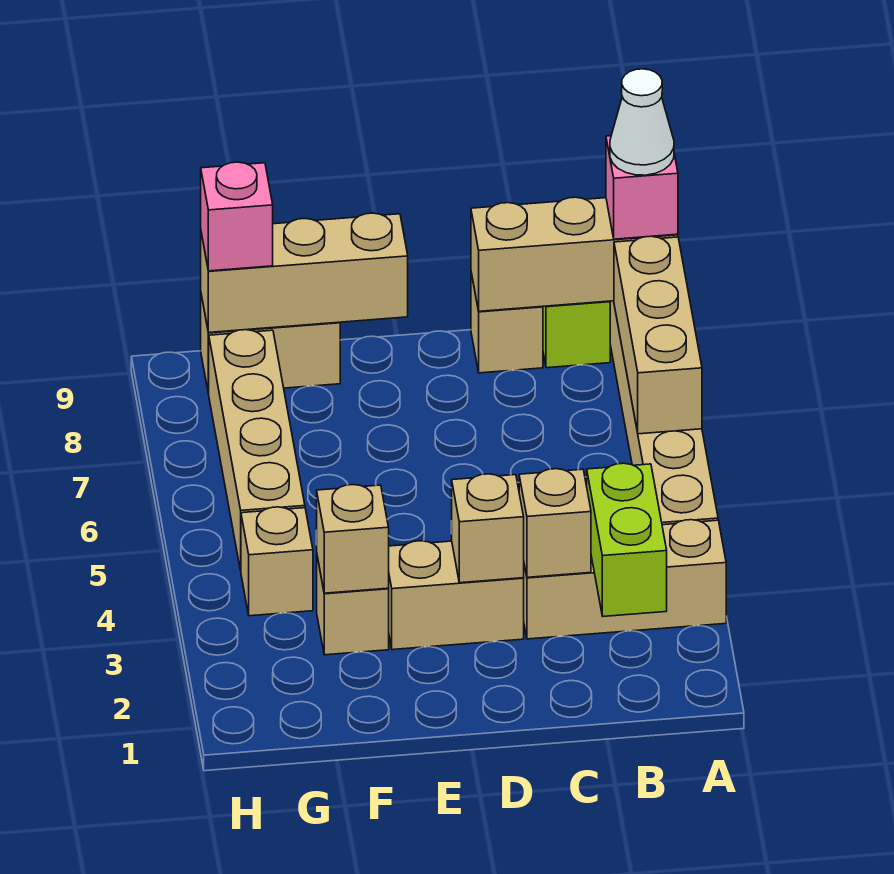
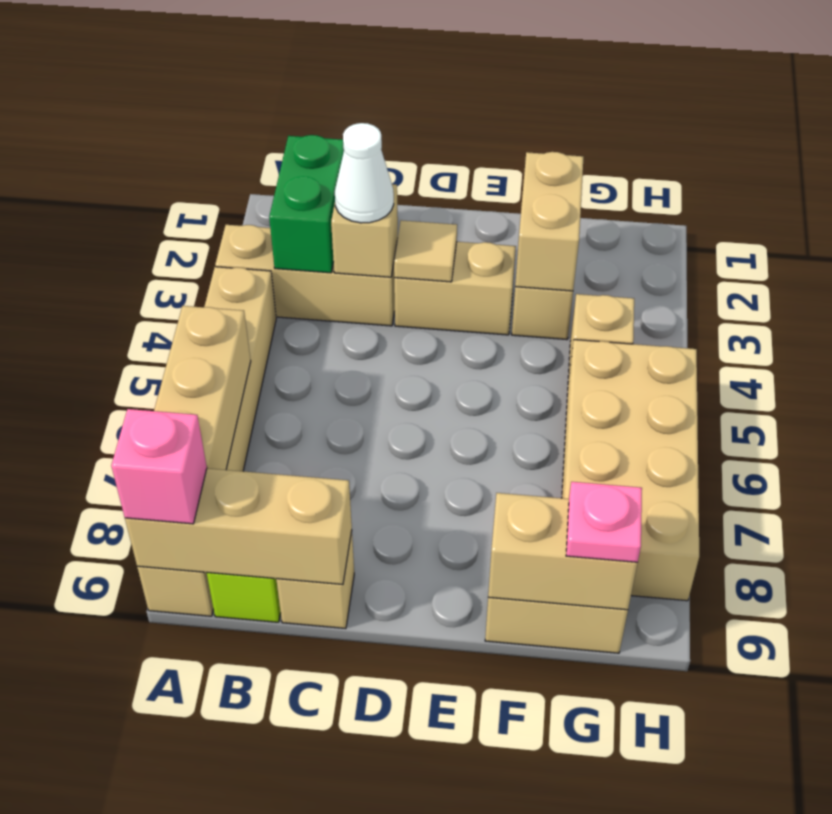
white cone A9 level 4 -> white cone C3 level 3
lime brick B2:B3 level 2 -> green brick B2:B3 level 2
tan brick D3 level 2 -> tan tile D3 level 2
tan brick E9:G9 level 2 -> tan brick F9:G9 level 2
tan brick F3 level 2 -> tan brick F2:F3 level 2
tan brick G5:G8 level 1 -> tan brick G5:H8 level 1
pink brick G9 level 3 -> pink plate G9 level 3

